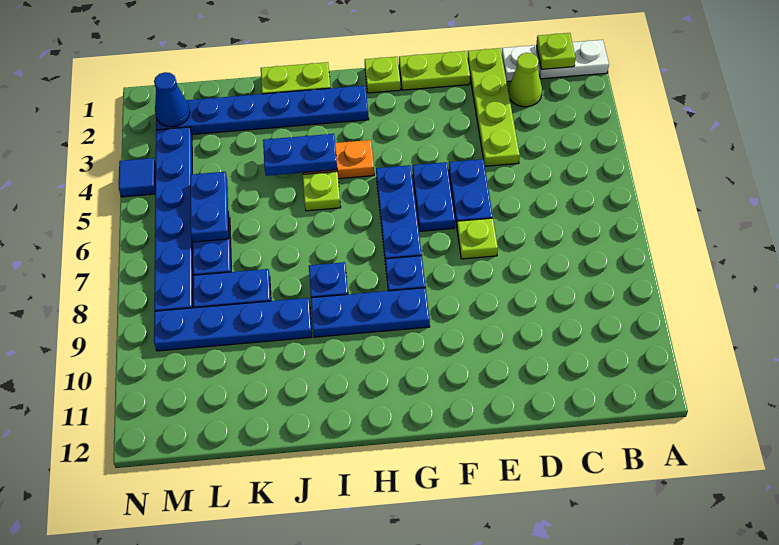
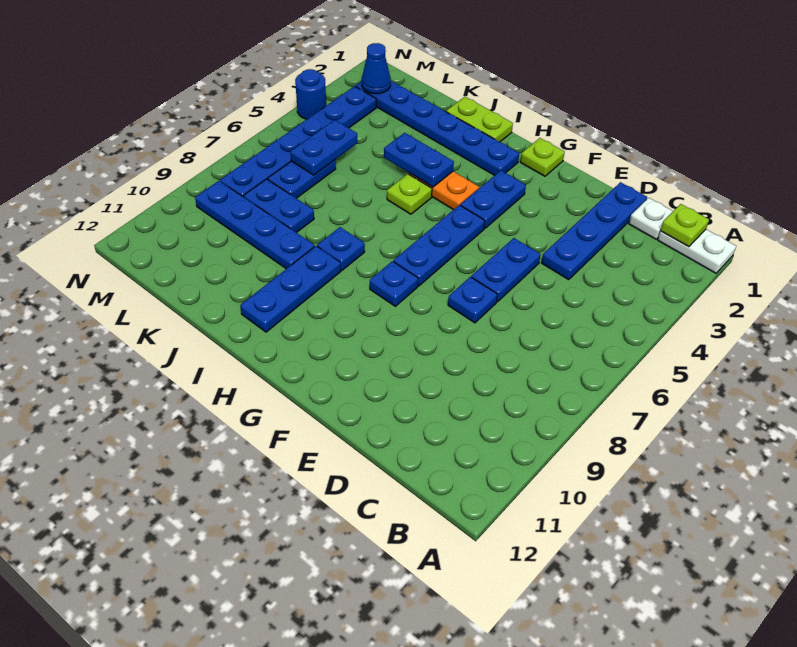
lime cone C2 level 1 -> none
lime plate D1:D4 level 1 -> blue plate D1:D4 level 1
lime plate E1:F1 level 1 -> none
lime plate E7 level 1 -> blue plate E7 level 1
blue plate F5:F6 level 1 -> blue plate G3:G4 level 1
blue plate G9:I9 level 1 -> blue plate I9:I11 level 1
blue tile N4 level 1 -> blue round brick N4 level 1

